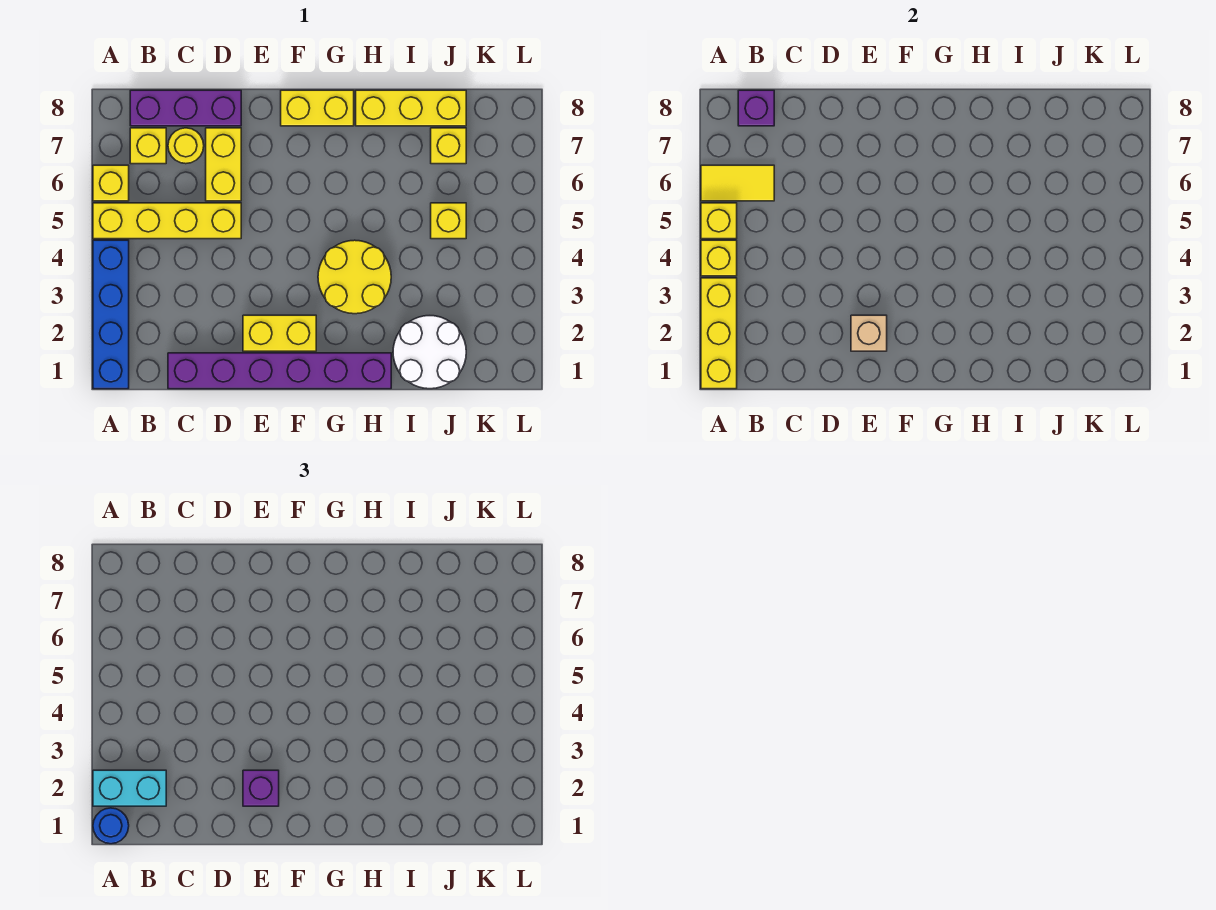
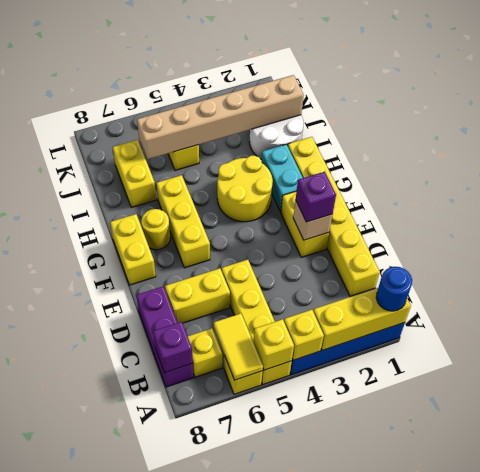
cyan brick A2:B2 level 3 -> cyan brick G2:H2 level 1
purple brick C1:H1 level 1 -> yellow brick C1:H1 level 1
yellow round brick C7 level 1 -> yellow round brick G7 level 1
yellow brick H8:J8 level 1 -> yellow brick F6:H6 level 1
none -> tan brick J1:J6 level 2
yellow brick J7 level 1 -> yellow brick I7:J7 level 1

